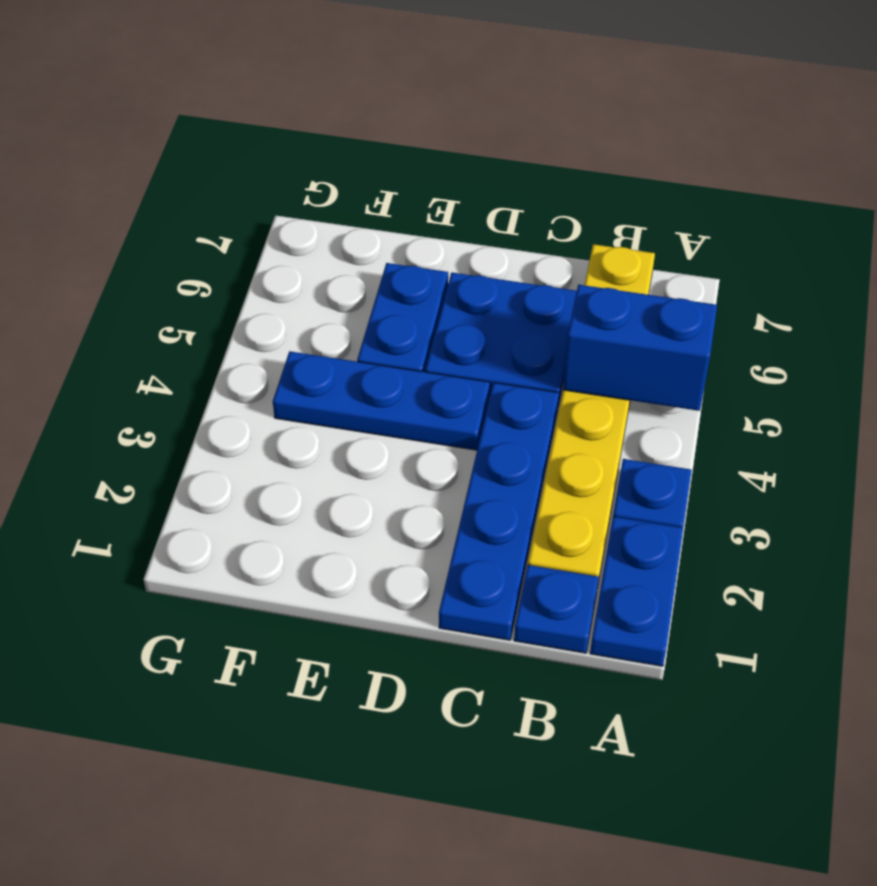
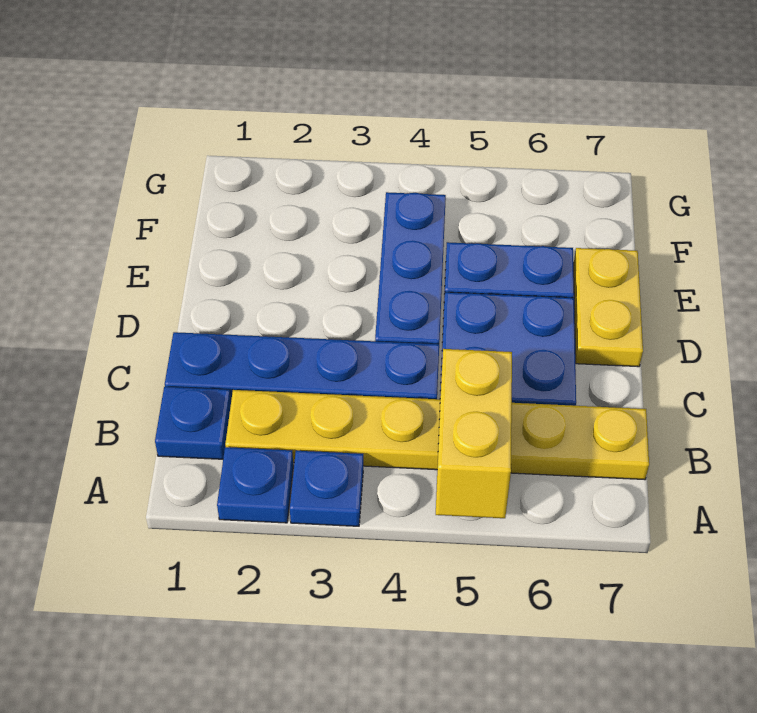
blue plate A1:A2 level 1 -> blue plate A2 level 1
blue brick A5:B5 level 2 -> yellow brick A5:B5 level 2
none -> yellow plate D7:E7 level 1

